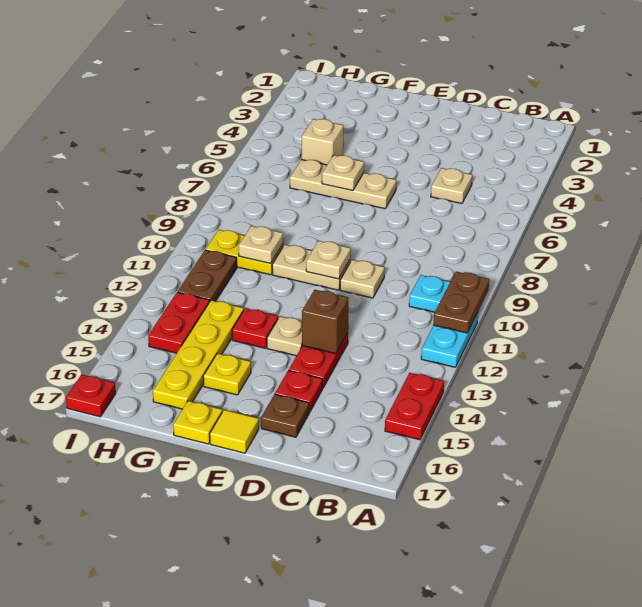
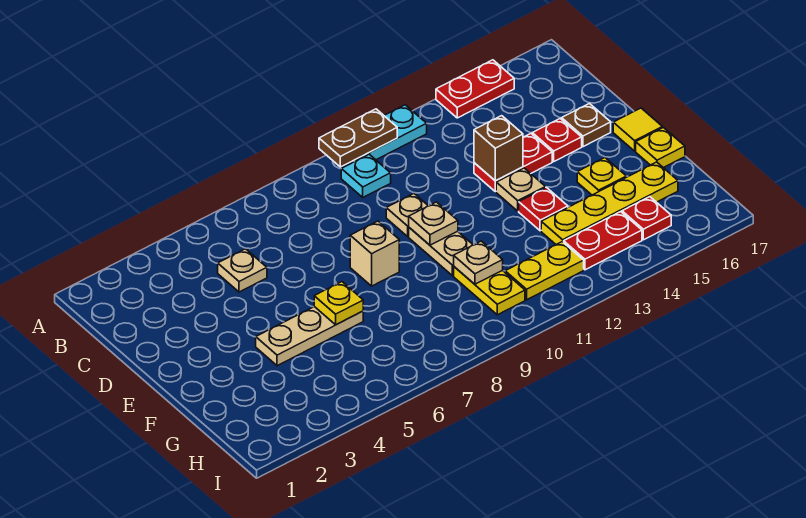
tan plate E6:G6 level 1 -> tan plate F4:F6 level 1
tan plate F6 level 2 -> yellow plate F6 level 2
tan brick G5 level 1 -> tan brick E8 level 1
brown plate H11:H12 level 1 -> yellow plate H11:H12 level 1
red plate I17 level 1 -> red plate H15 level 1

